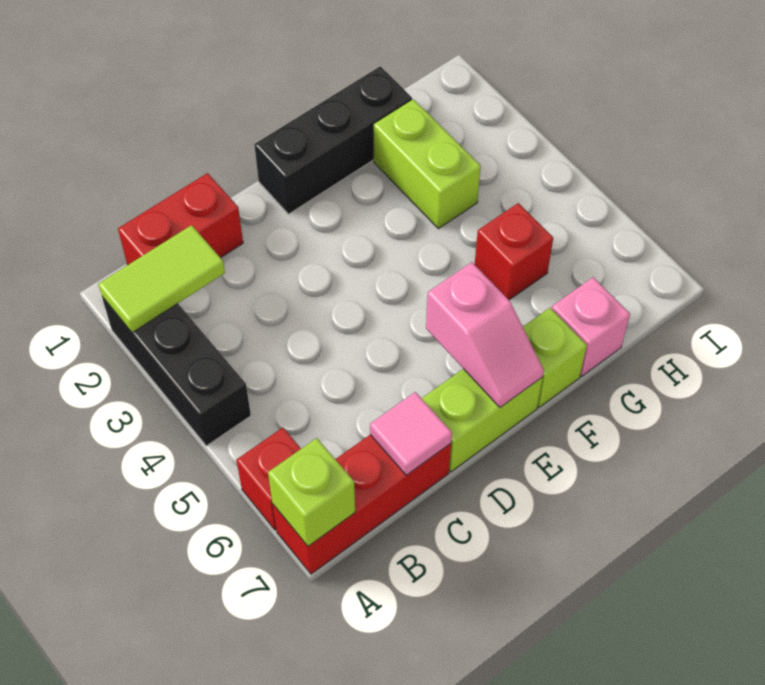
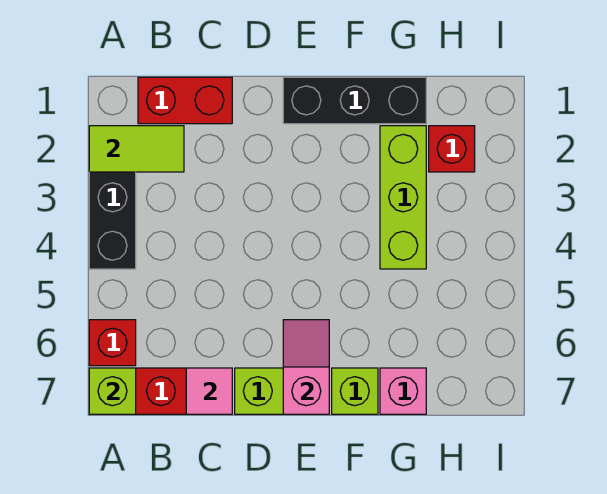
pink slope E6:E7 level 2 top 6 -> pink slope E6:E7 level 2 top 7
lime brick G2:G3 level 1 -> lime brick G2:G4 level 1
red brick G5 level 1 -> red brick H2 level 1

